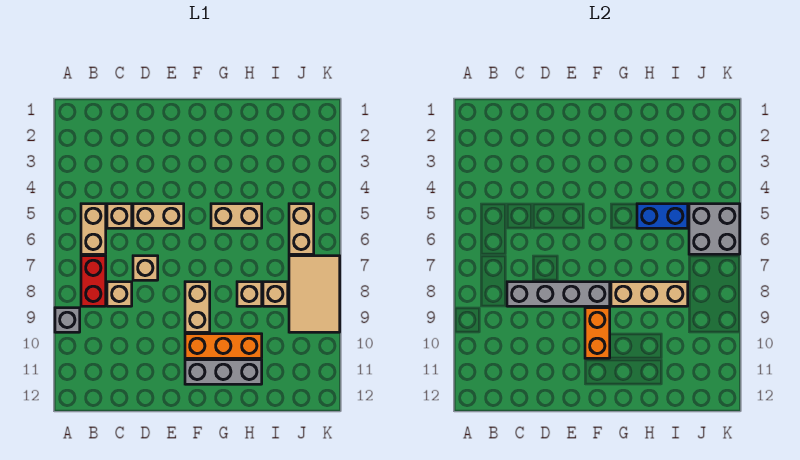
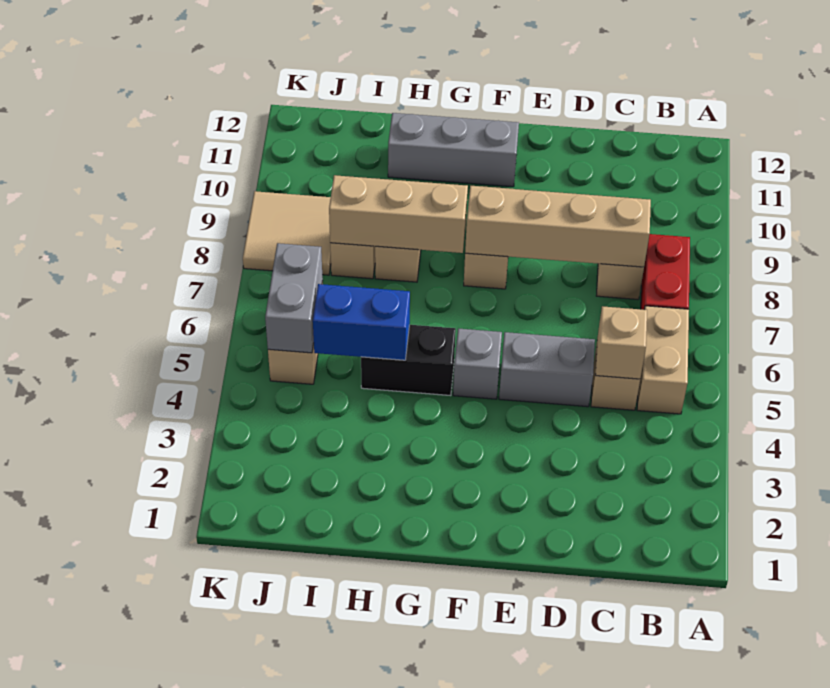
grey brick A9 level 1 -> grey brick F5 level 1
grey brick C8:F8 level 2 -> tan brick C8:F8 level 2
tan brick D5:E5 level 1 -> grey brick D5:E5 level 1
tan brick D7 level 1 -> tan brick C5 level 2
orange brick F9:F10 level 2 -> none
orange brick F10:H10 level 1 -> none
tan brick G5:H5 level 1 -> black brick G5:H5 level 1
grey brick J5:K6 level 2 -> grey brick J5:J6 level 2
tan tile J7:K9 level 1 -> tan tile J8:K9 level 1

